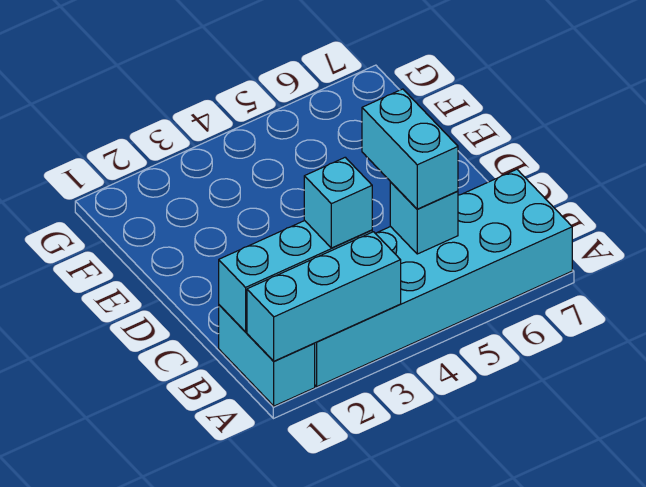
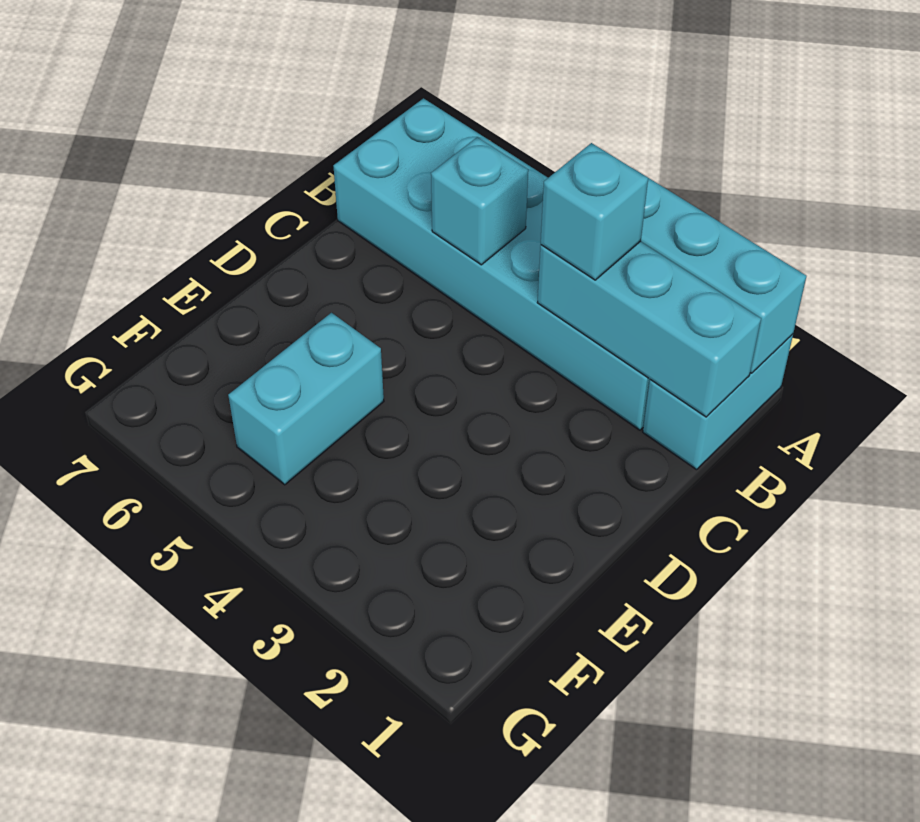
cyan brick B5:C5 level 3 -> cyan brick E5:F5 level 1

